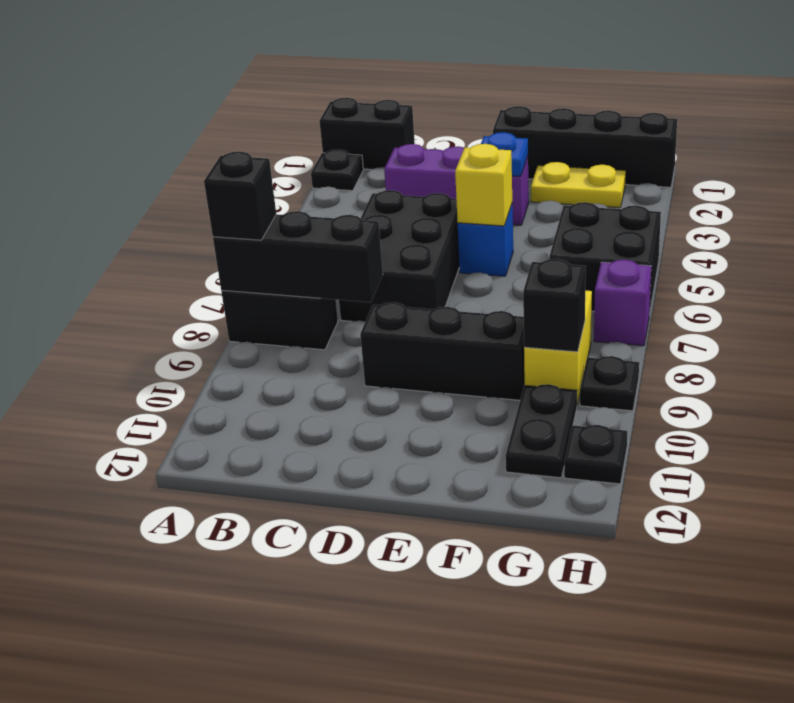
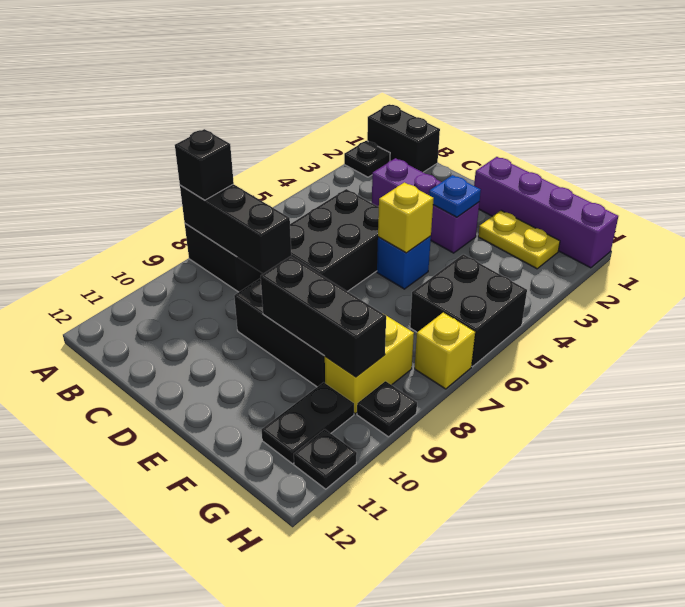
black brick E1:H1 level 1 -> purple brick E1:H1 level 1
black brick G9 level 2 -> black brick E9:G9 level 2
purple brick H7 level 1 -> yellow brick H7 level 1

